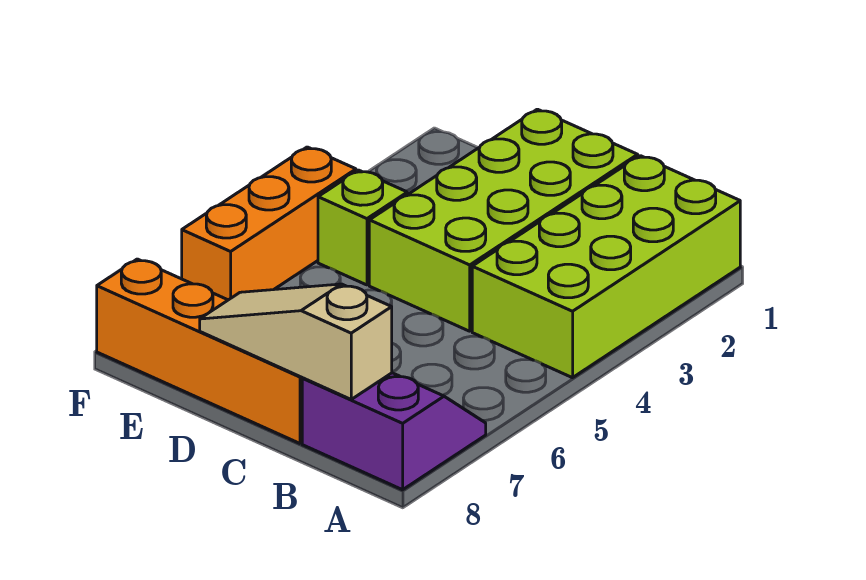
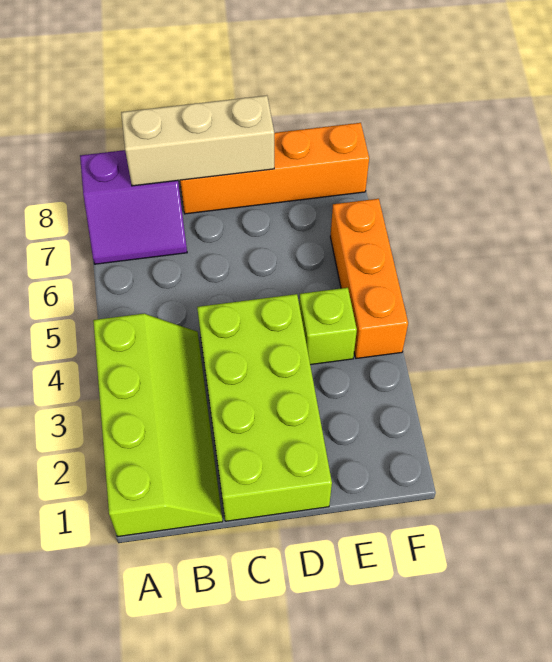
lime brick A1:B4 level 1 -> lime slope A1:B4 level 1 top A
tan slope B8:D8 level 2 top B -> tan brick B8:D8 level 2

